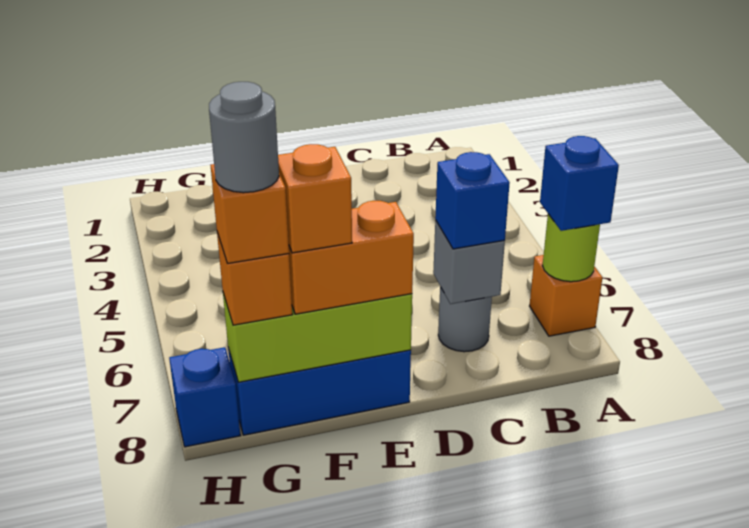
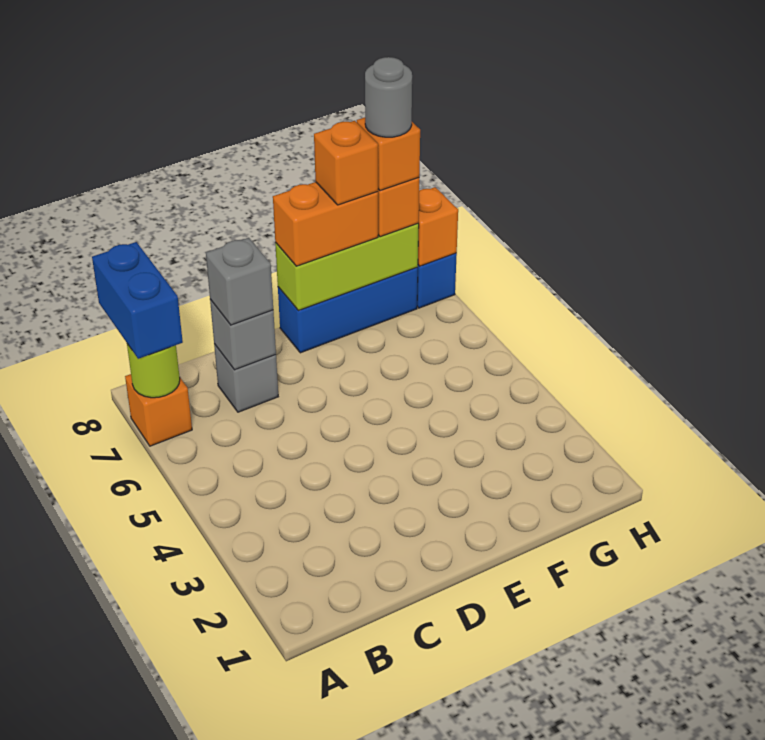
blue brick A7 level 3 -> blue brick A7:A8 level 3
grey round brick C7 level 1 -> grey brick C7 level 1
blue brick C7 level 3 -> grey brick C7 level 3
none -> orange brick H8 level 2

